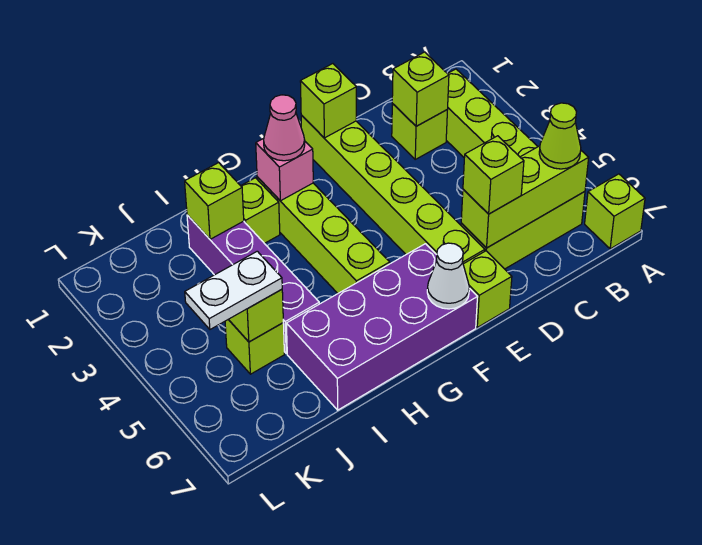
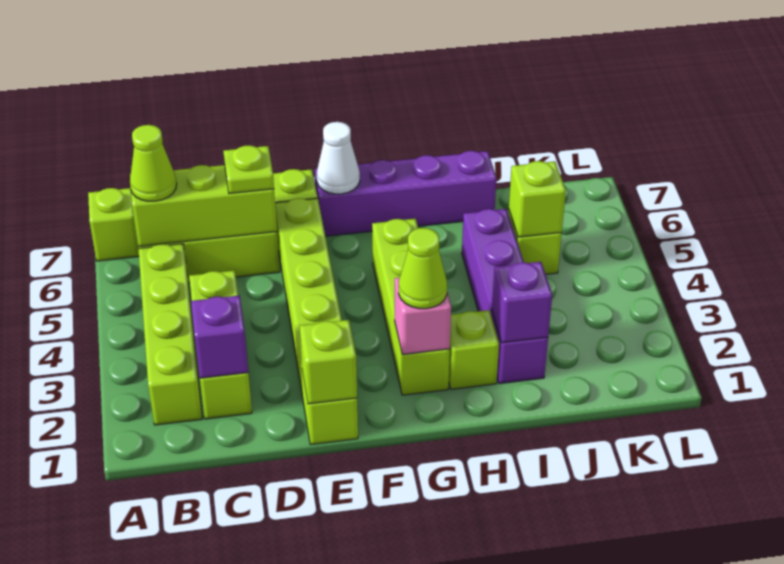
lime brick C2 level 1 -> lime brick C2:C4 level 1
lime brick C2 level 2 -> purple brick C2 level 2
lime brick D6 level 3 -> lime plate D6 level 3
purple brick F6:I7 level 1 -> purple brick F7:I7 level 1
pink cone G2 level 3 -> lime cone G2 level 3
lime brick I2 level 2 -> purple brick I2 level 2
white plate J5:K5 level 3 -> none

